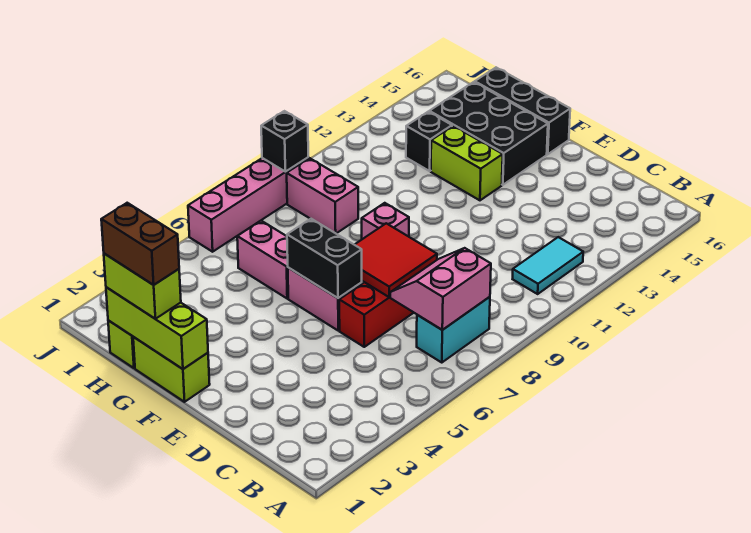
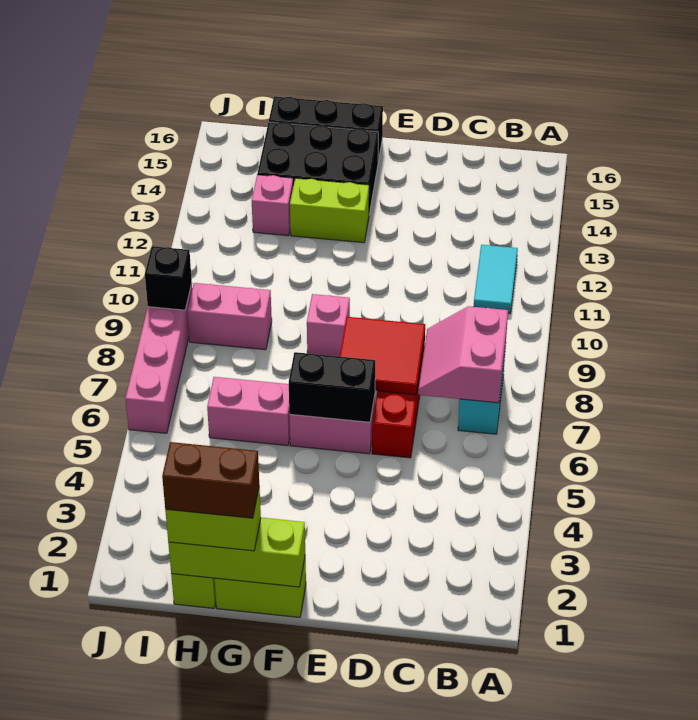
black brick H13 level 1 -> pink brick H13 level 1

